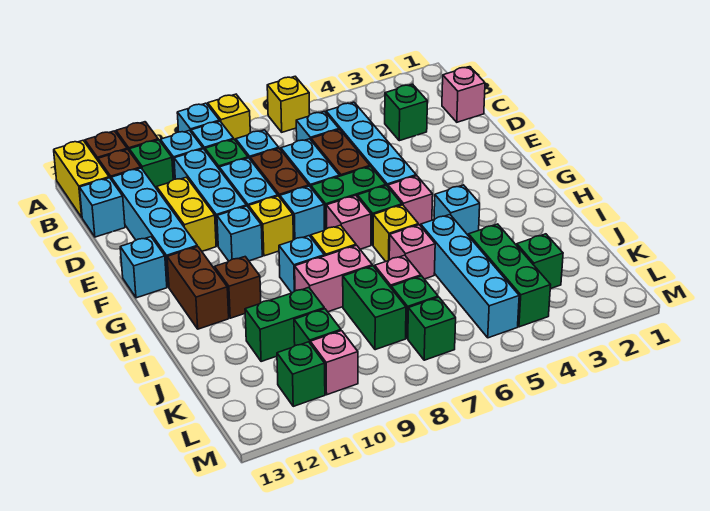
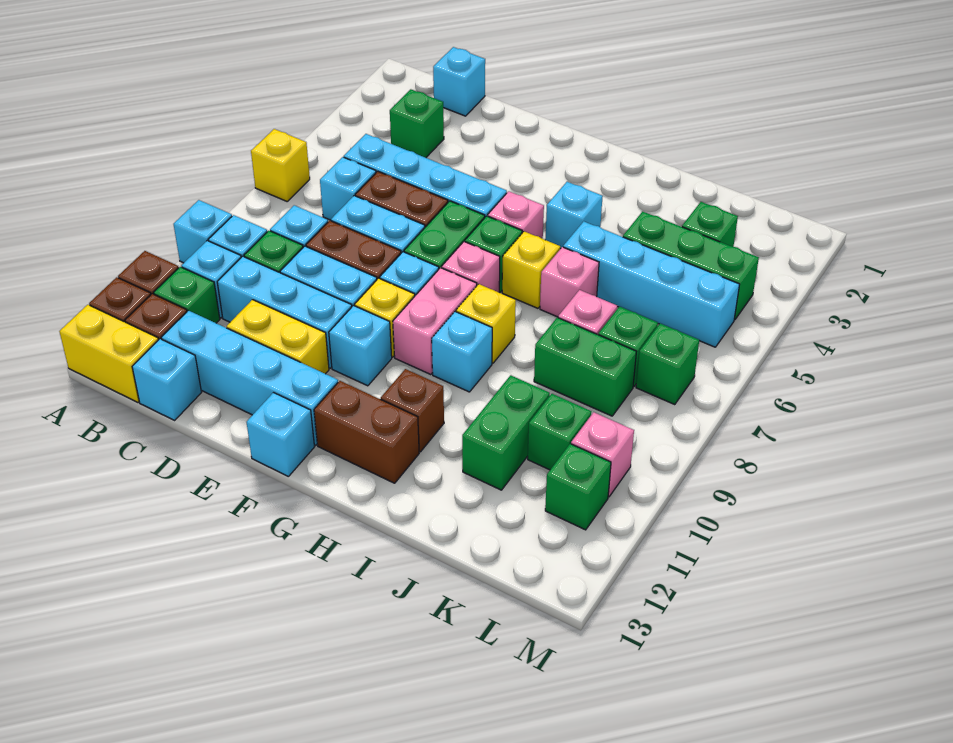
yellow brick A8 level 1 -> none
pink brick C1 level 1 -> cyan brick C1 level 1
pink brick I8:I9 level 1 -> pink brick G8:G9 level 1

